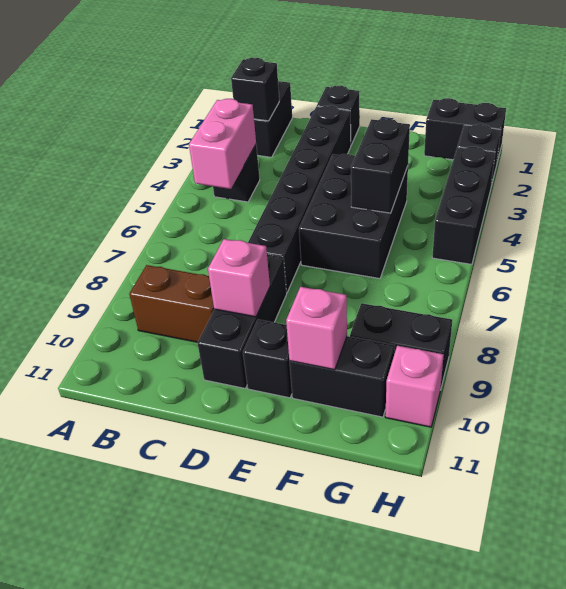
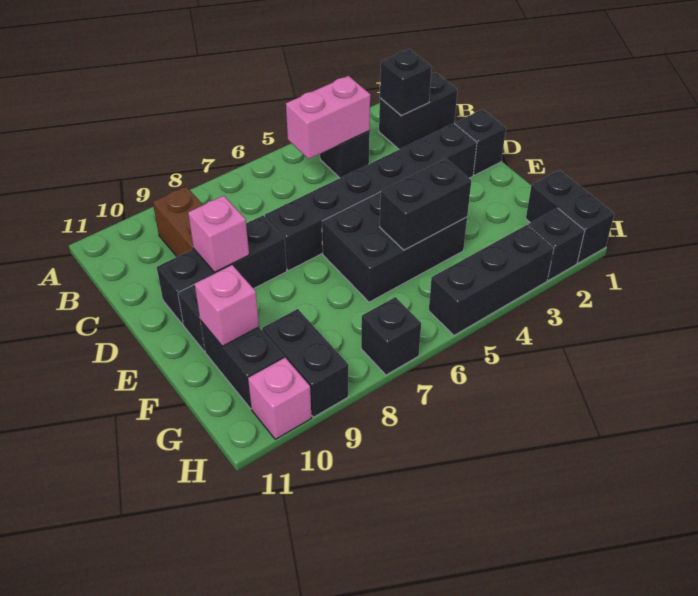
none -> black brick H7 level 1

